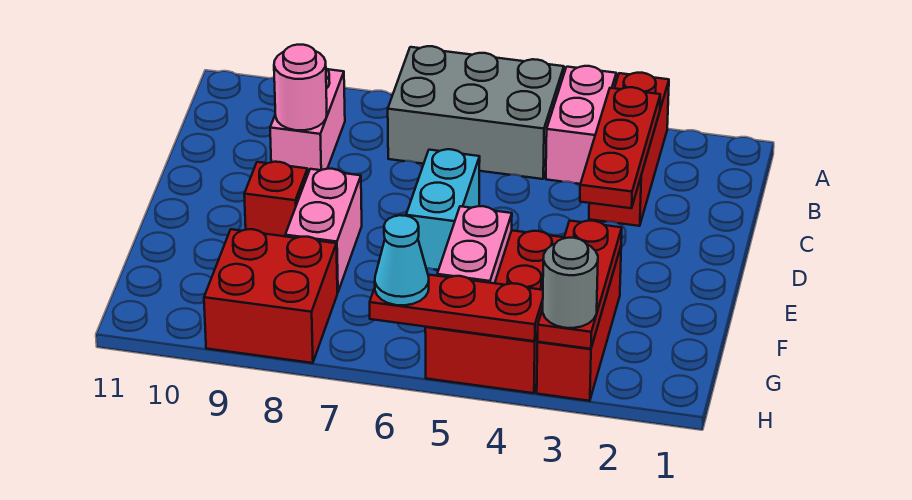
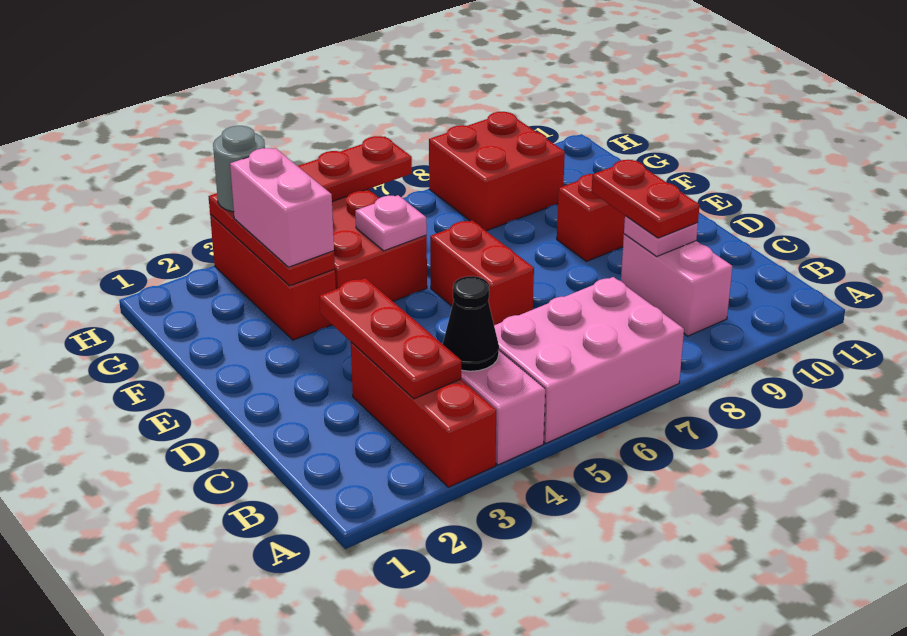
grey brick A5:B7 level 1 -> pink brick A5:B7 level 1
none -> black cone B4 level 2
pink round brick C9 level 2 -> pink plate C9 level 2
none -> red plate C9:D9 level 3
cyan brick D6:E6 level 1 -> red brick D6:E6 level 1
pink brick E8:F8 level 1 -> pink brick F3:G3 level 3
pink plate F5:G5 level 2 -> pink plate F5 level 2
cyan cone H6 level 3 -> none

